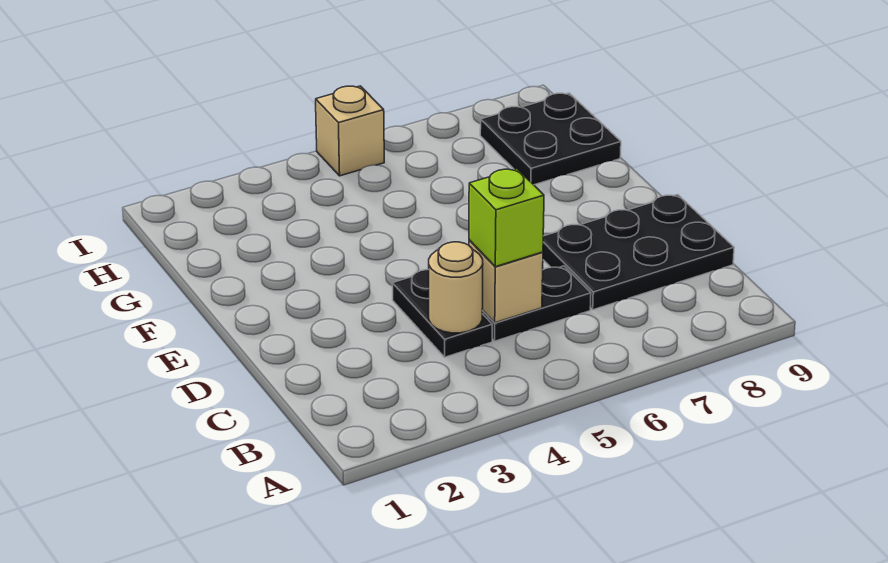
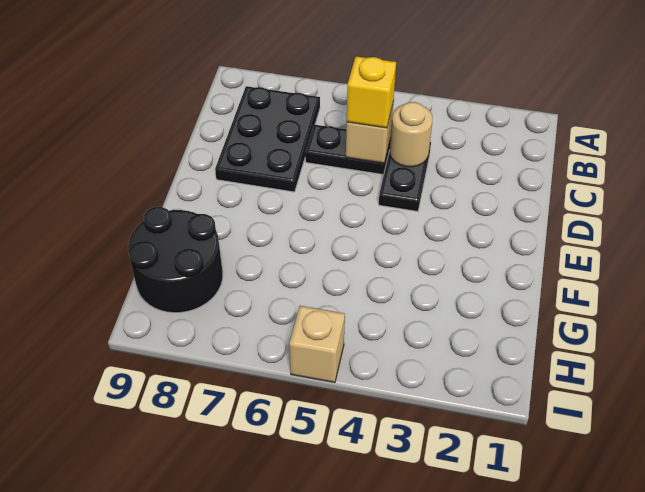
lime brick C5 level 3 -> yellow brick C5 level 3
black plate C7:D9 level 1 -> black plate B7:D8 level 1
black plate G8:H9 level 1 -> black round brick G8:H9 level 1

